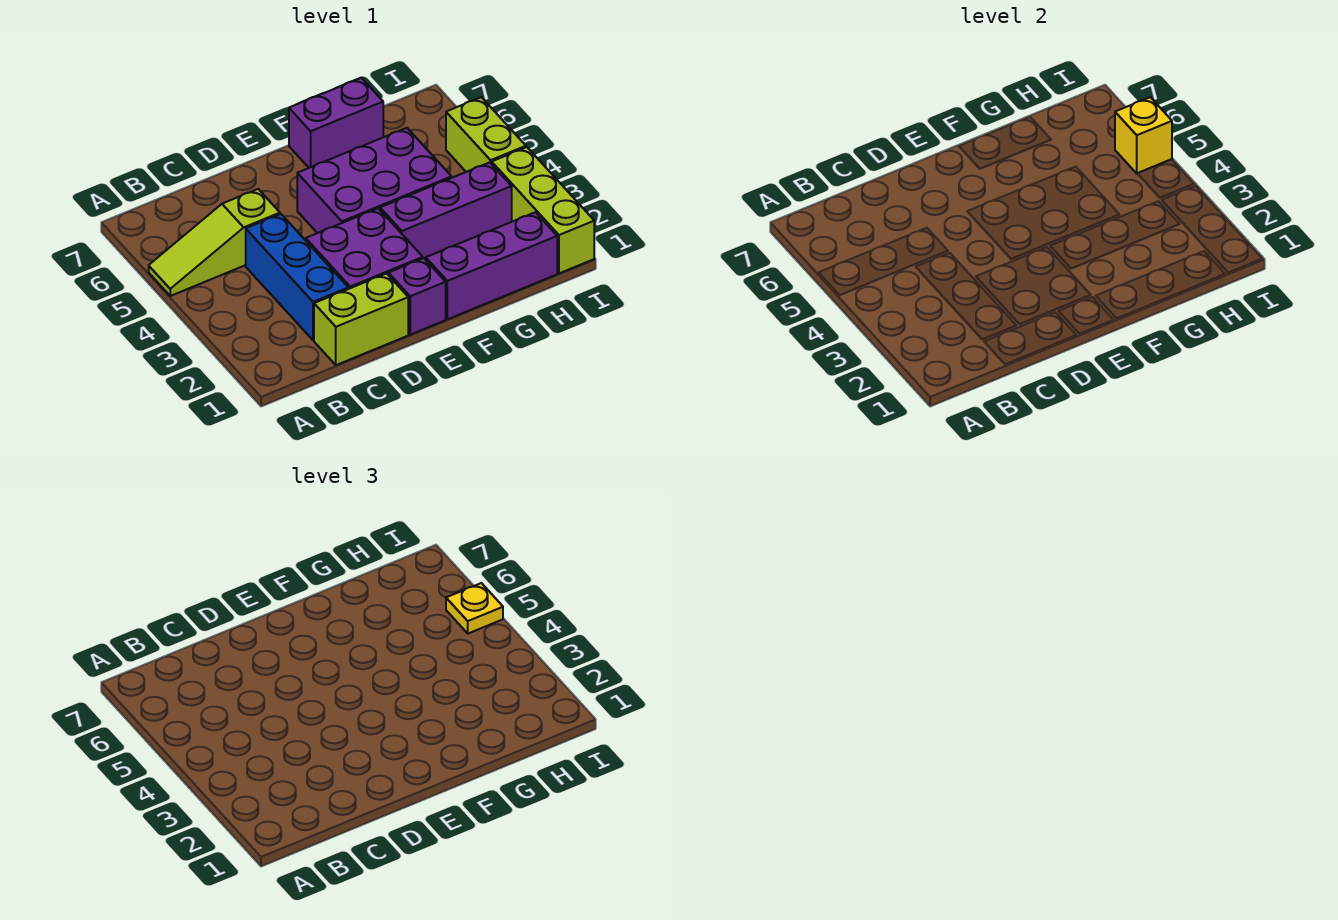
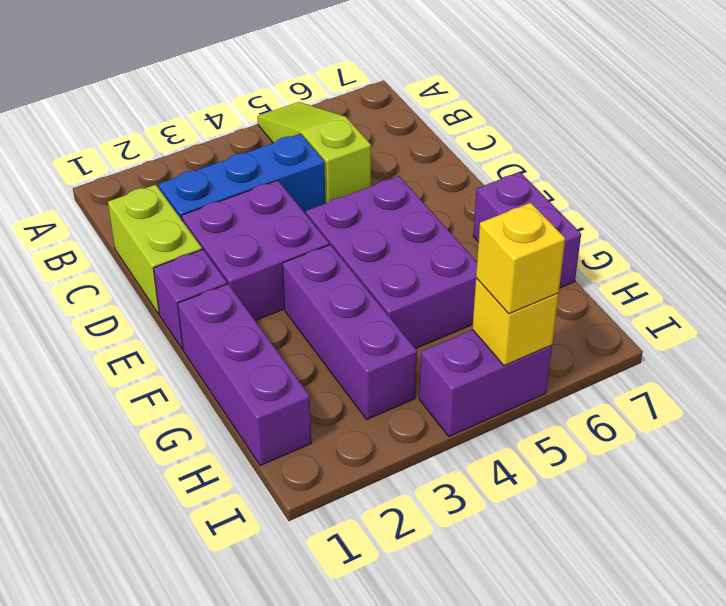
lime brick I1:I3 level 1 -> none
lime brick I4:I5 level 1 -> purple brick I4:I5 level 1
yellow plate I5 level 3 -> yellow brick I5 level 3

